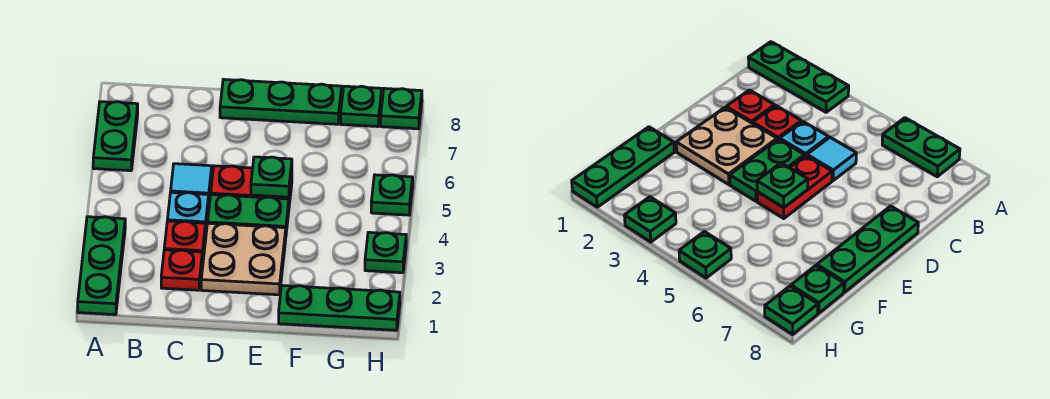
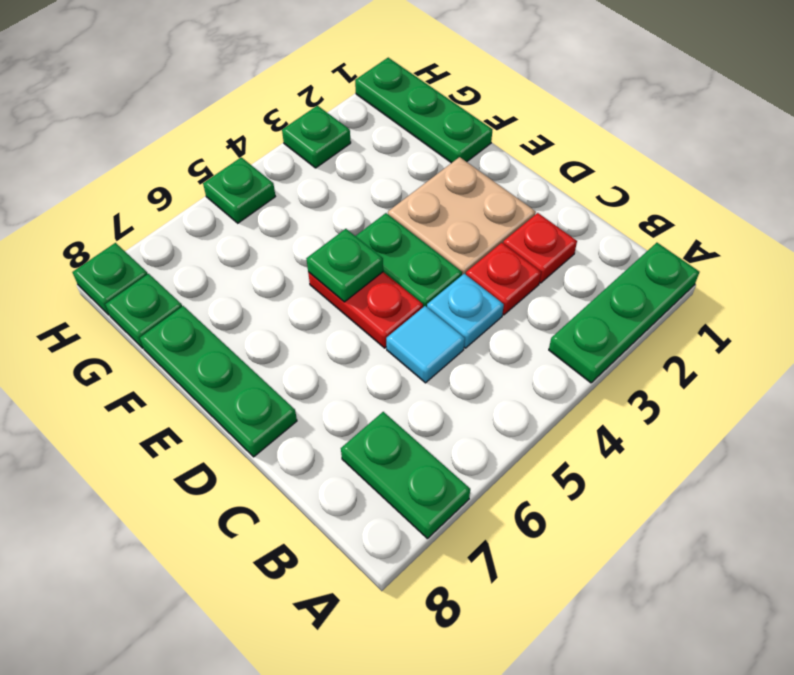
green plate A6:A7 level 1 -> green plate A7:B7 level 1

